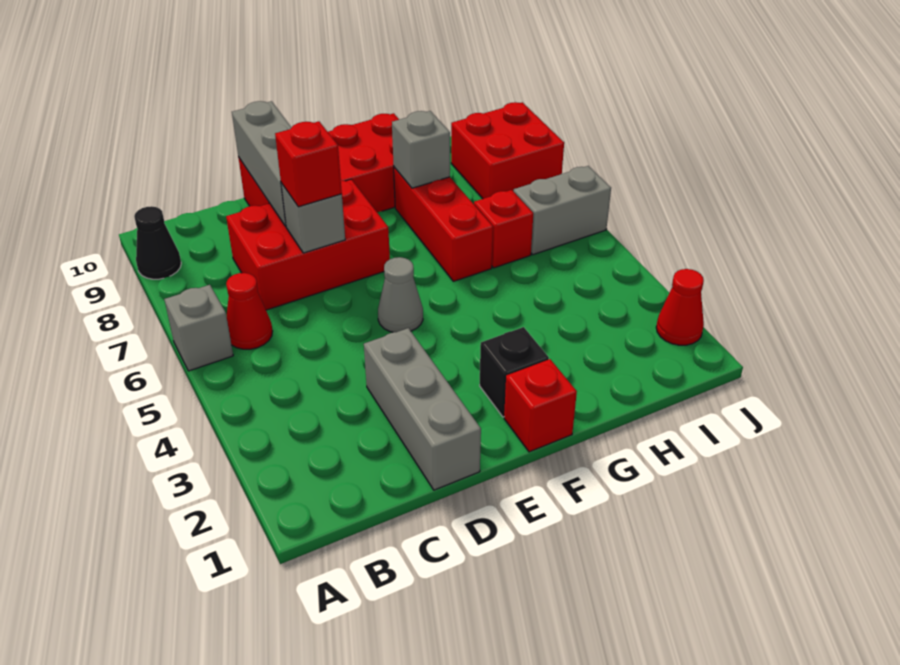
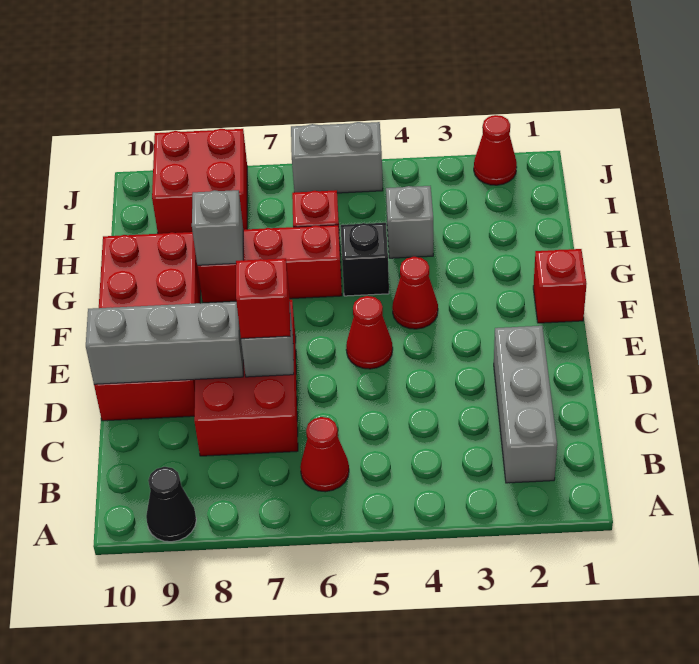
grey brick A6 level 1 -> grey brick H4 level 1
grey brick D1:D3 level 1 -> grey brick B2:D2 level 1
grey cone E5 level 1 -> red cone E5 level 1
black brick F2 level 1 -> black brick G5 level 1
none -> red cone F4 level 1
grey brick I6:J6 level 1 -> grey brick J5:J6 level 1

